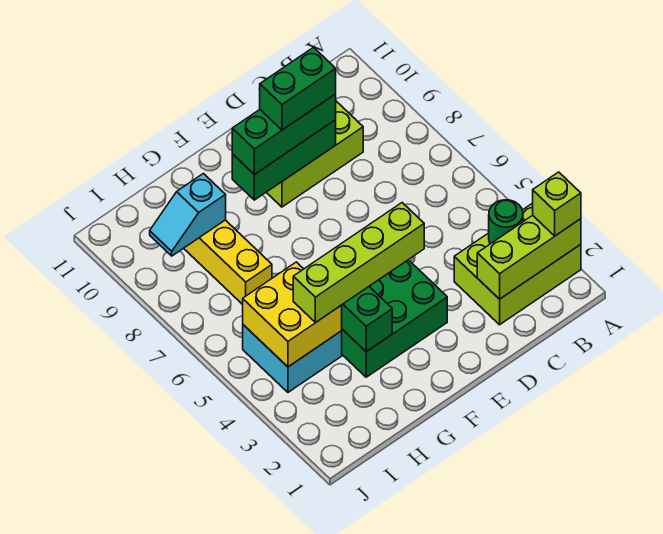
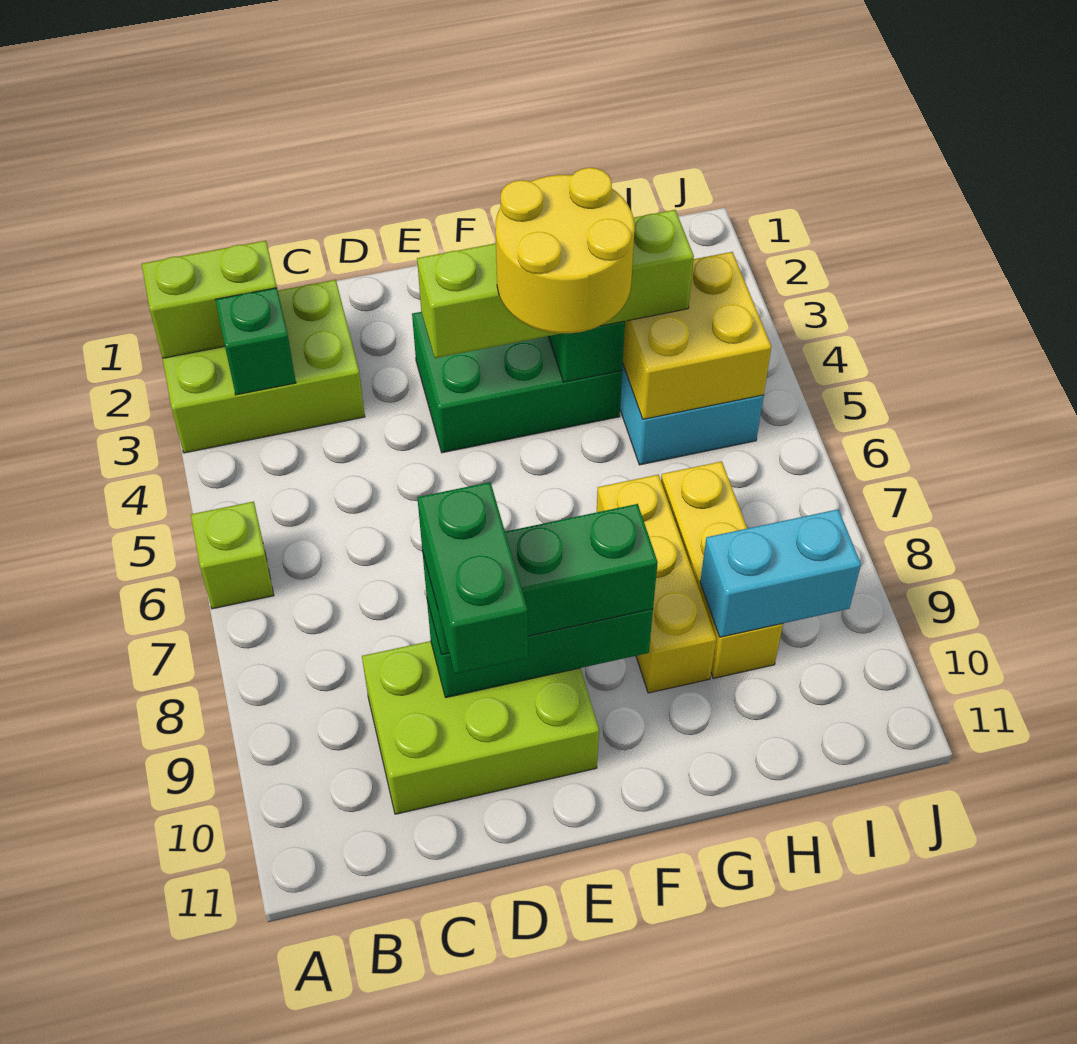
lime brick A2:C2 level 2 -> lime brick A2:B2 level 2
lime brick A2 level 3 -> lime brick A6 level 1
green round brick B3 level 2 -> green brick B3 level 2
green brick D9:E9 level 4 -> green brick D9:D10 level 4
none -> yellow round brick F4:G5 level 4
none -> yellow brick G7:G9 level 1
cyan slope H9:I9 level 2 top H -> cyan brick H9:I9 level 2

